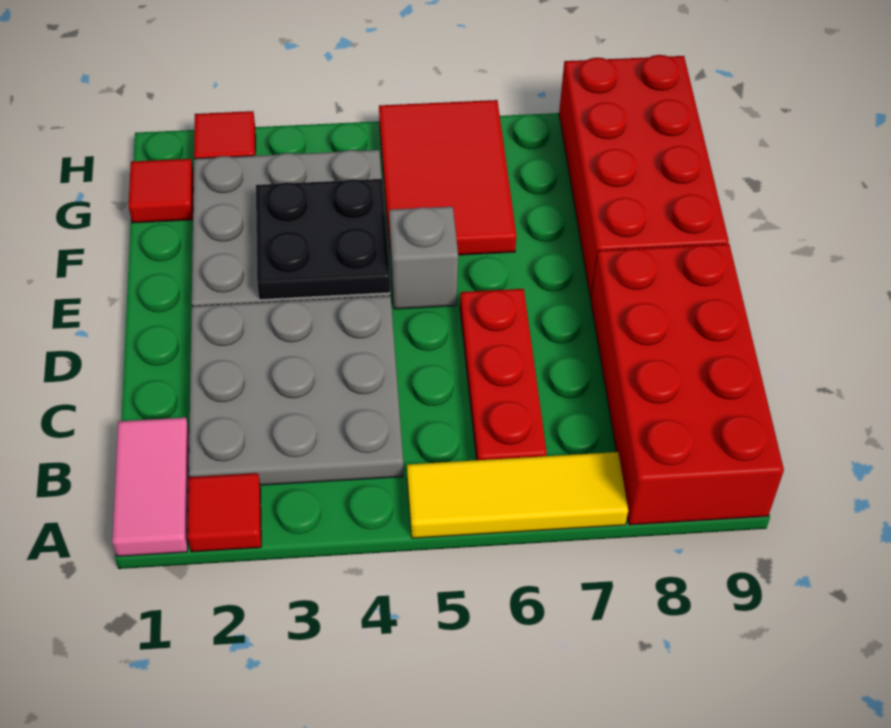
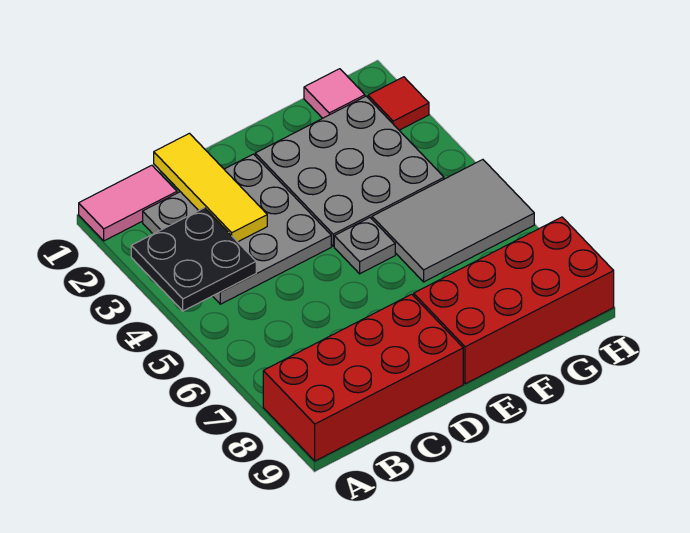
red tile A2 level 1 -> none
yellow tile A5:A7 level 1 -> yellow tile C1:C3 level 2
red plate B6:D6 level 1 -> none
black plate E3:F4 level 2 -> black plate A3:B4 level 2
grey brick E5 level 1 -> grey plate E5 level 1
red tile F5:H6 level 1 -> grey tile F5:H6 level 1
red tile G1 level 1 -> pink tile G1 level 1

